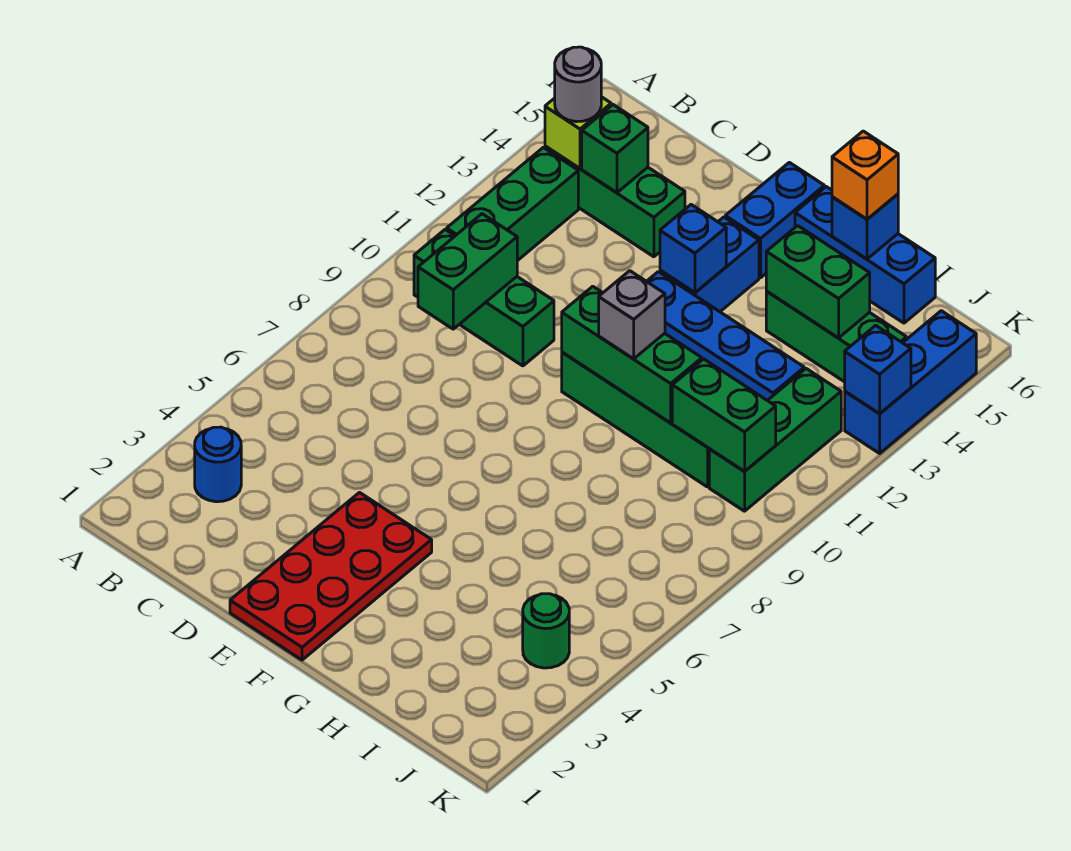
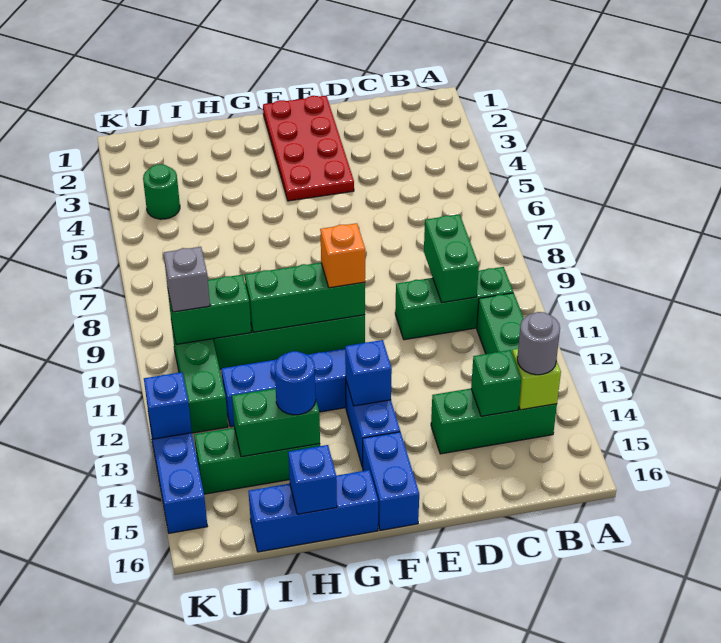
blue round brick B3 level 1 -> blue round brick H14 level 3
grey brick G10 level 3 -> grey brick J10 level 3
orange brick H16 level 3 -> orange brick F10 level 3

